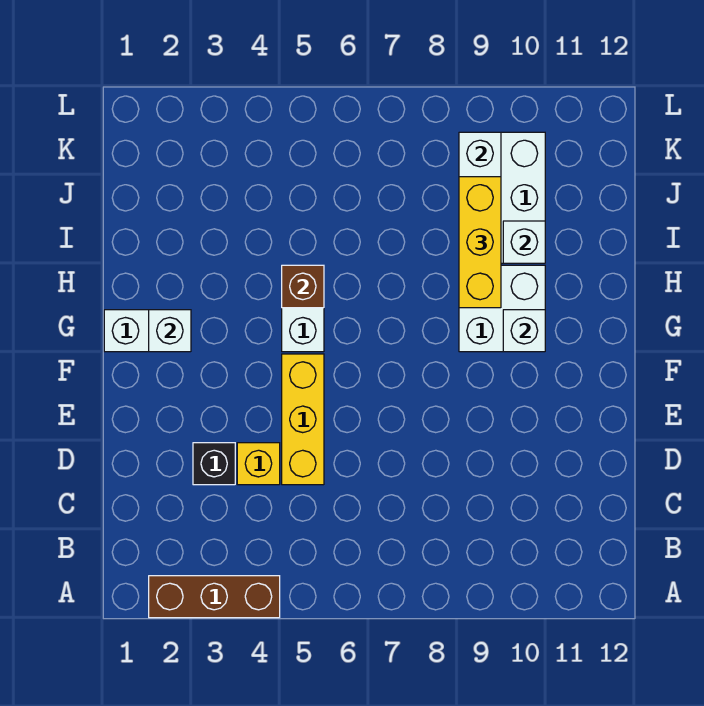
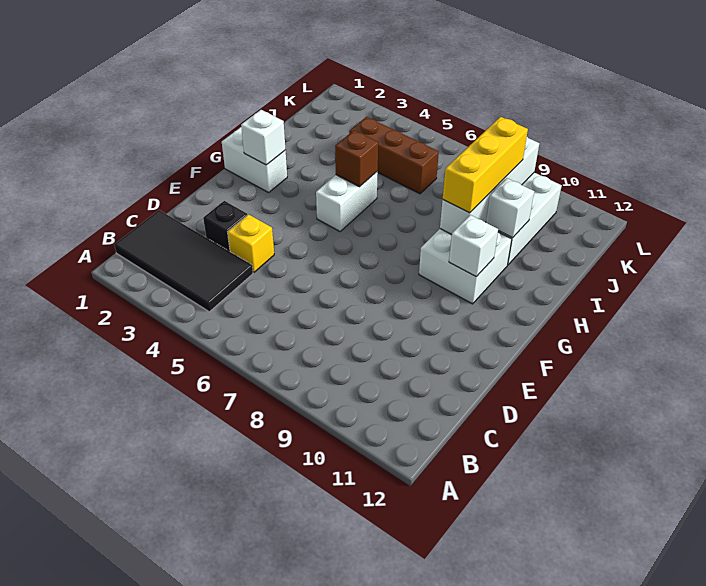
brown brick A2:A4 level 1 -> brown brick J4:J6 level 1
none -> black tile B1:C4 level 1
yellow brick D5:F5 level 1 -> none

